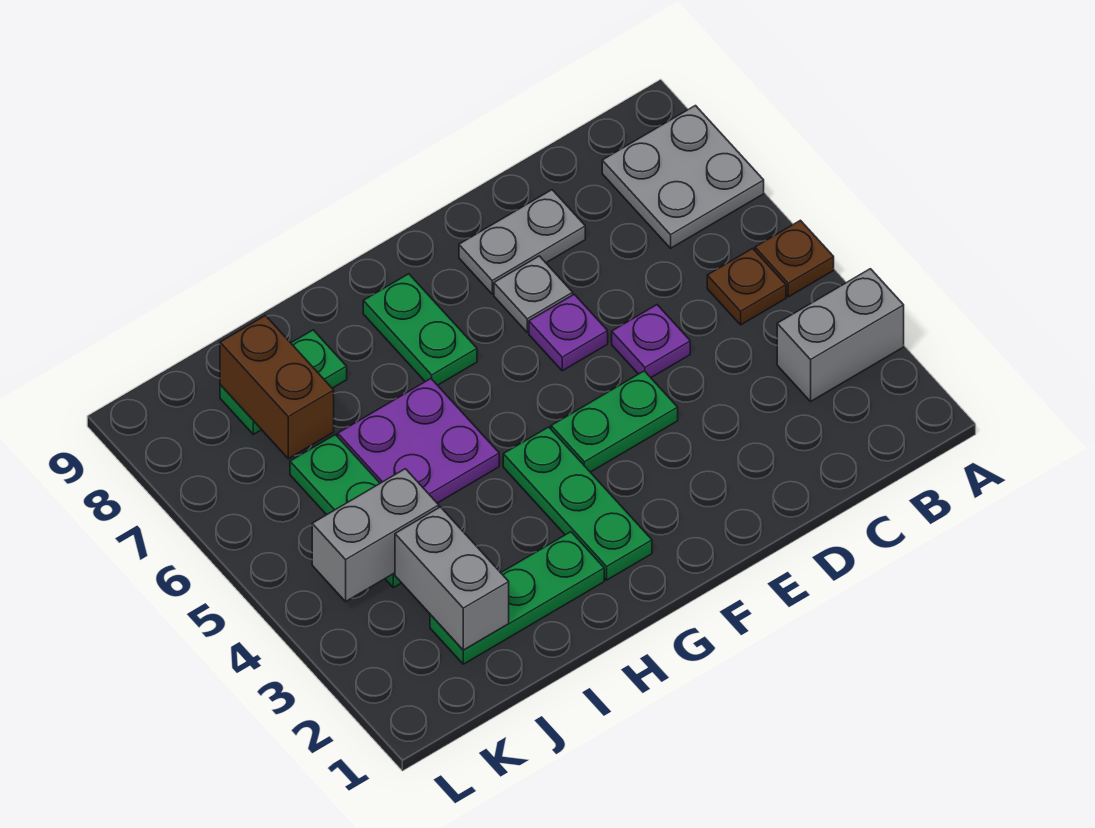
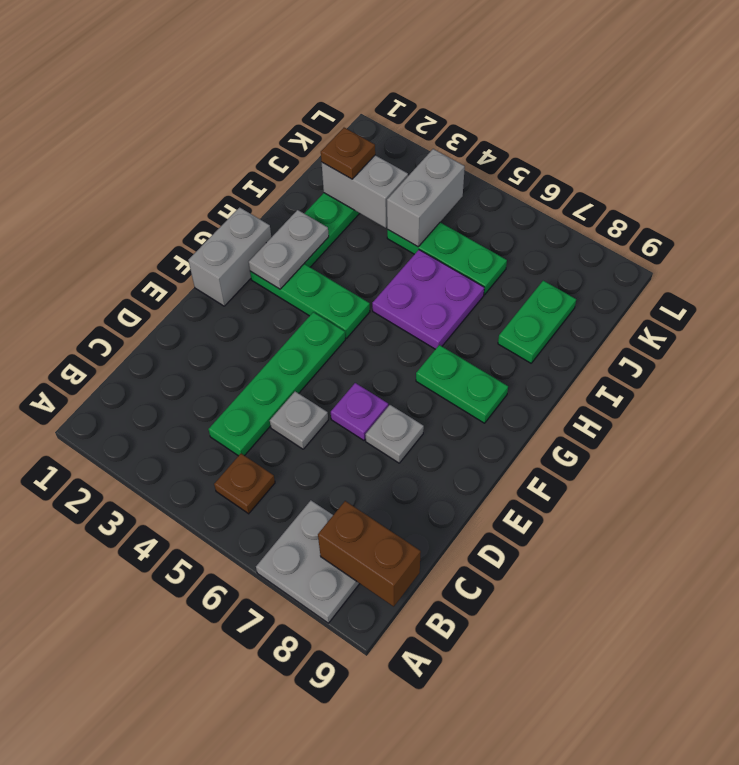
grey brick A3:B3 level 1 -> grey brick F1:G1 level 1
brown plate A5 level 1 -> brown plate J2 level 3
purple plate D5 level 1 -> grey plate D5 level 1
grey plate D8:E8 level 1 -> grey plate G2:H2 level 2
green plate E4:F4 level 1 -> green plate C4:F4 level 1
brown brick J7:J8 level 2 -> brown brick B8:B9 level 2

